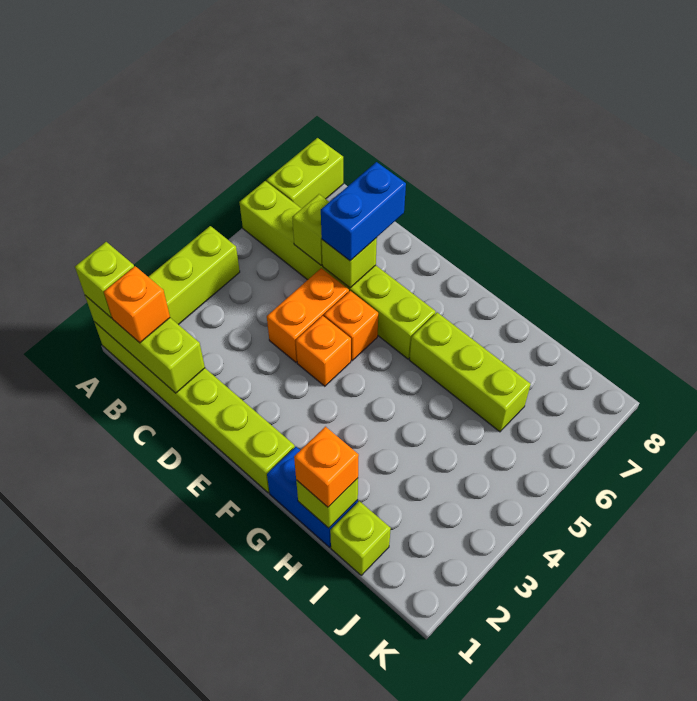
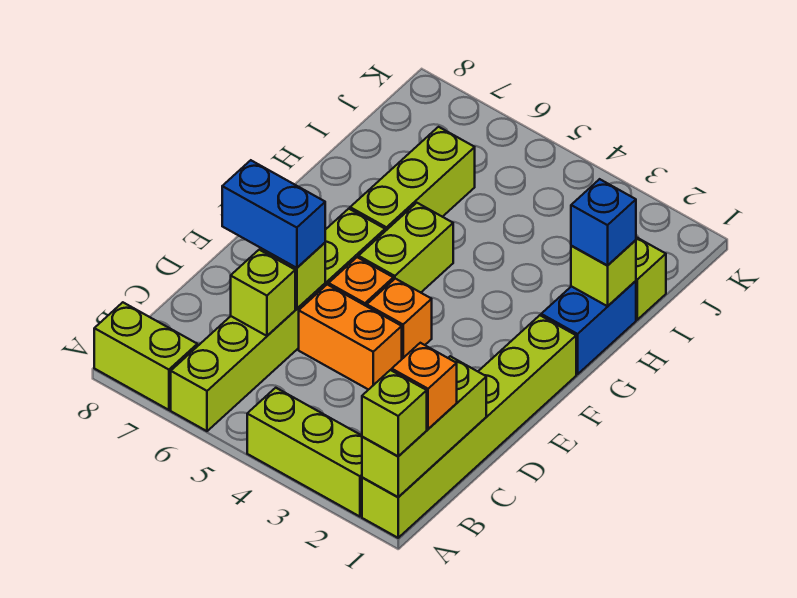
none -> lime brick F5:G5 level 1
orange brick H1 level 3 -> blue brick H1 level 3

